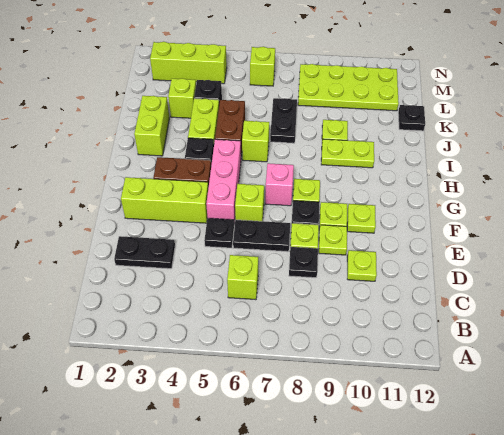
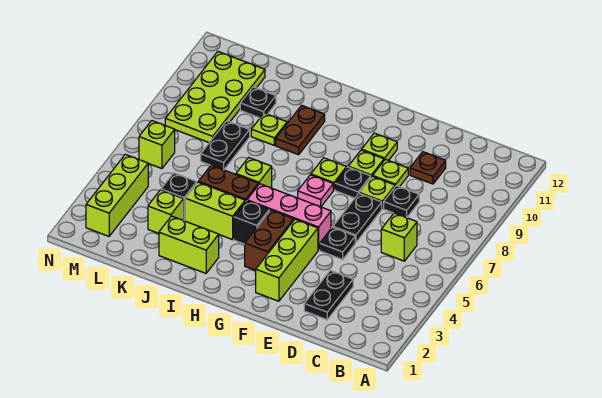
lime plate D10 level 1 -> brown plate D10 level 1
lime brick F6 level 1 -> none
pink brick G7 level 1 -> pink plate G7 level 1
lime plate I9:I10 level 1 -> brown plate I9:I10 level 1
black plate J7:K7 level 1 -> black plate K7:K8 level 1
black plate K12 level 1 -> black plate K10 level 1

